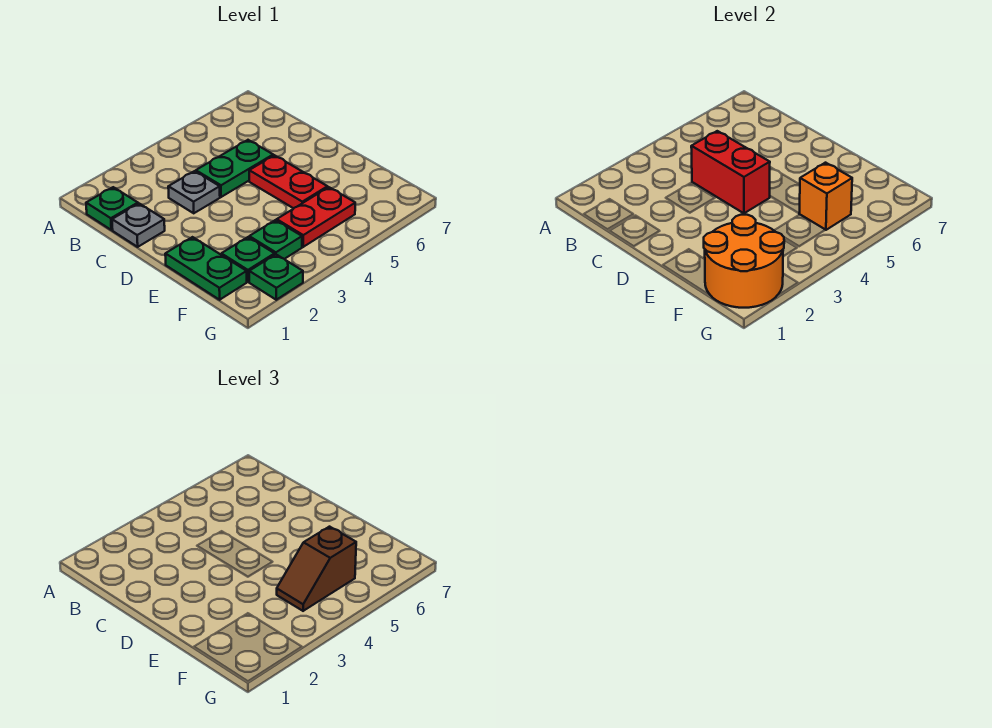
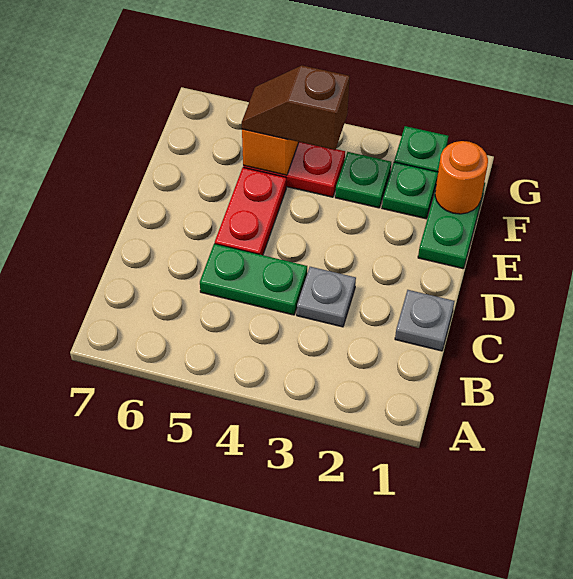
green plate B1 level 1 -> none
red brick C4:D4 level 2 -> none
orange round brick F1:G2 level 2 -> orange round brick F1 level 2
brown slope F4:F5 level 3 top 5 -> brown slope F4:F5 level 3 top 4

